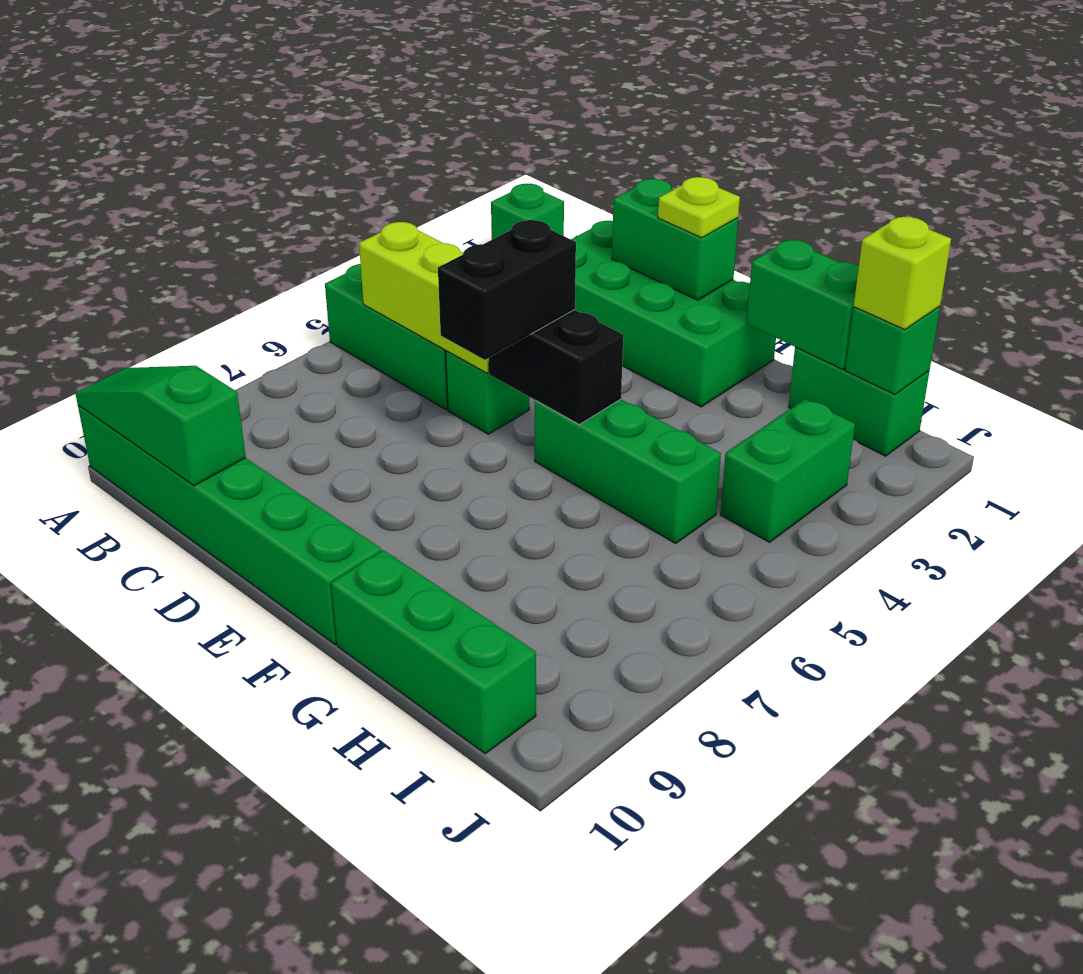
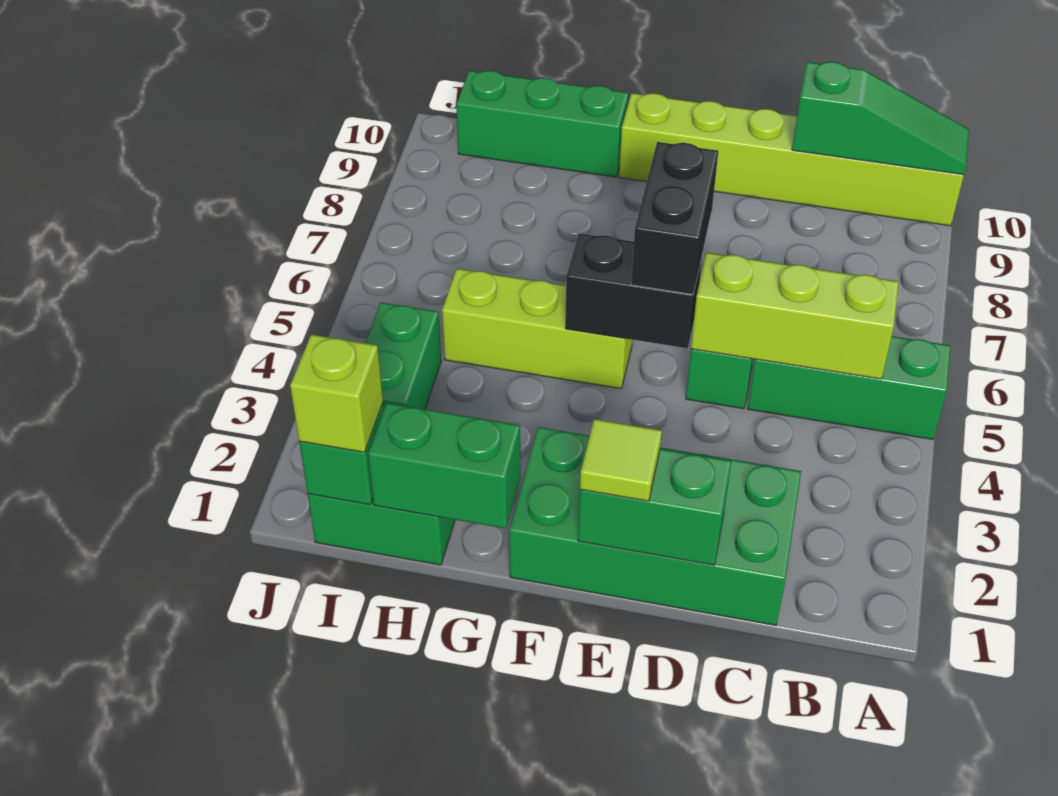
green brick A1 level 1 -> none
green brick A10:F10 level 1 -> lime brick A10:F10 level 1
lime plate E1 level 3 -> lime tile E1 level 3
green brick F5:H5 level 1 -> lime brick F5:H5 level 1

